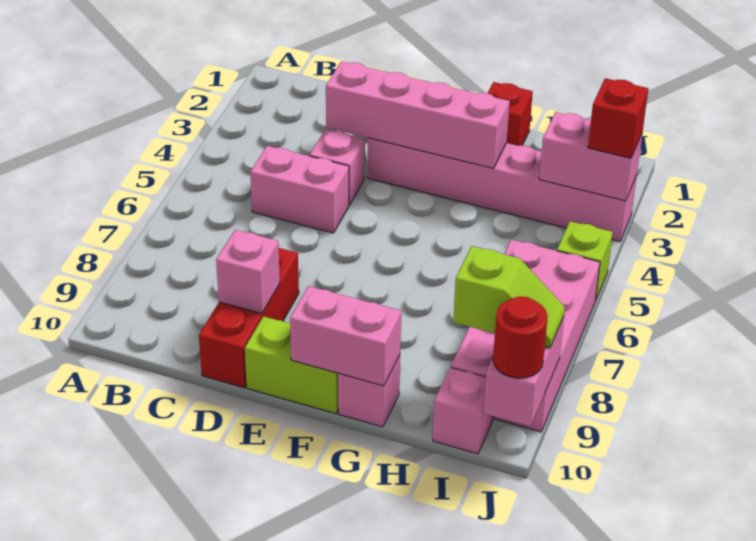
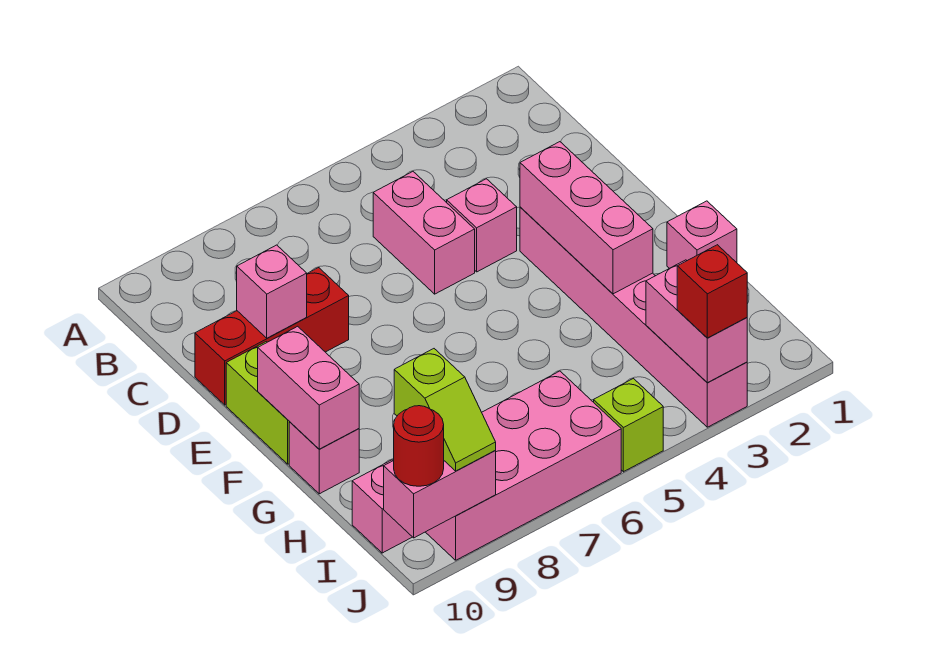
pink brick D3:G3 level 2 -> pink brick E3:G3 level 2
red brick G1 level 1 -> pink brick G1 level 1

